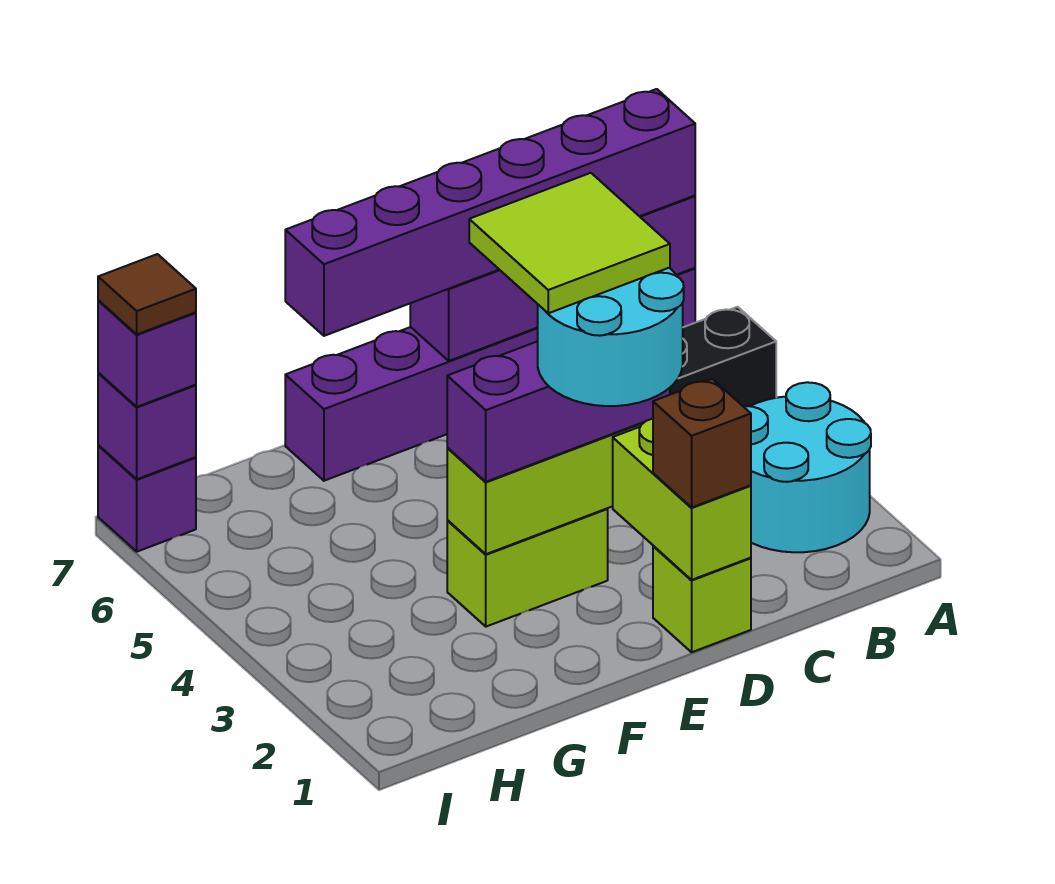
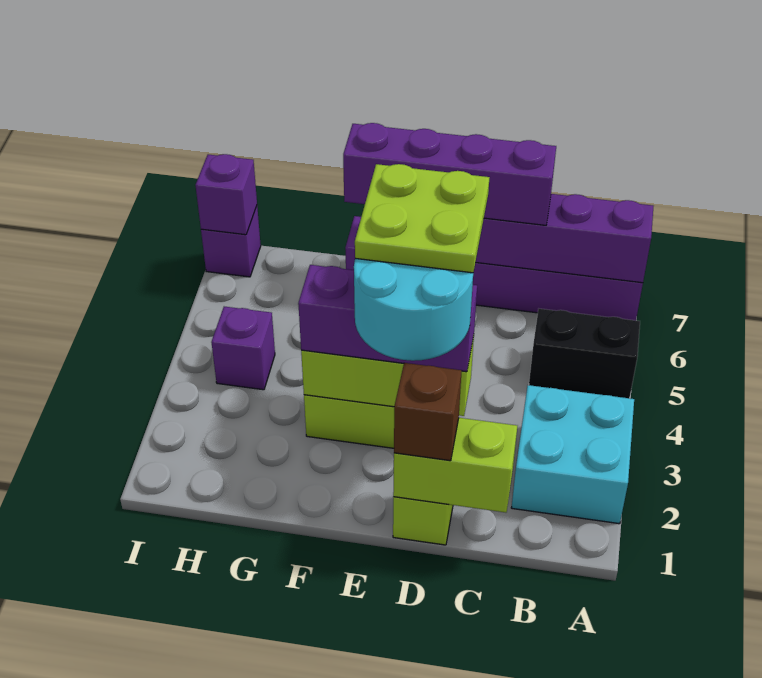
cyan round brick A2:B3 level 1 -> cyan brick A2:B3 level 1
purple brick A7:F7 level 3 -> purple brick C7:F7 level 3
lime brick D1:D2 level 2 -> lime brick C1:D1 level 2
lime tile D3:E4 level 5 -> lime plate D3:E4 level 5
purple brick I7 level 3 -> purple brick H4 level 1
brown tile I7 level 4 -> none

